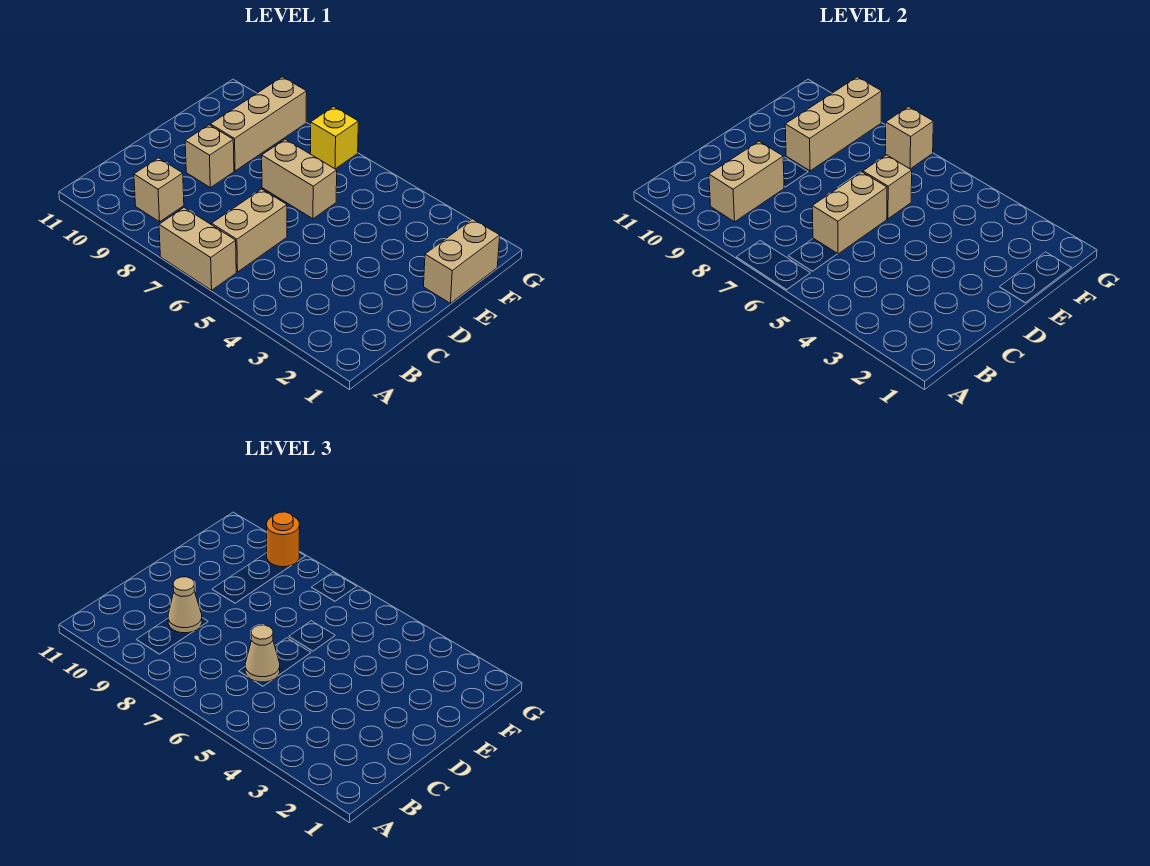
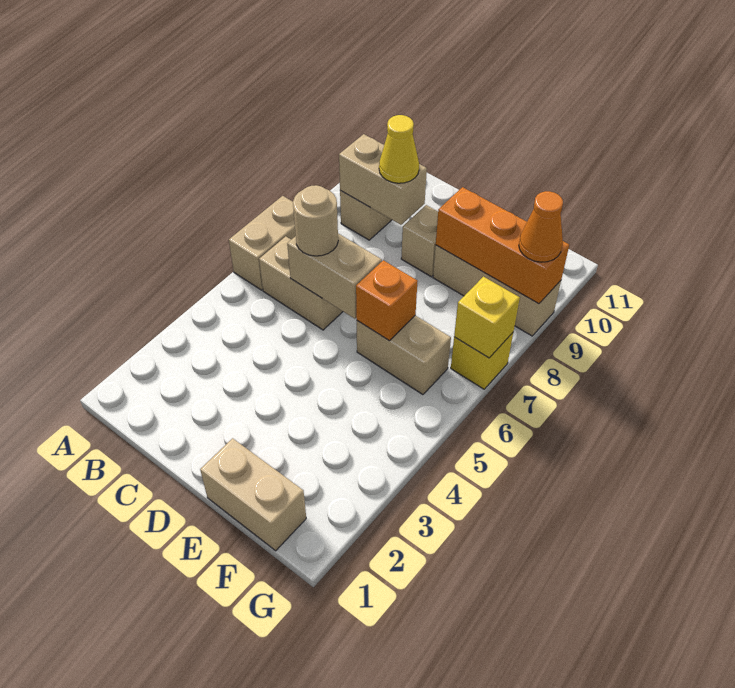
tan cone C6 level 3 -> tan round brick C6 level 3
tan cone C9 level 3 -> yellow cone C9 level 3
tan brick E6:E7 level 1 -> tan brick E6:F6 level 1
tan brick E6 level 2 -> orange brick E6 level 2
tan brick E9:G9 level 2 -> orange brick E9:G9 level 2
tan brick G7 level 2 -> yellow brick G7 level 2
orange round brick G9 level 3 -> orange cone G9 level 3

